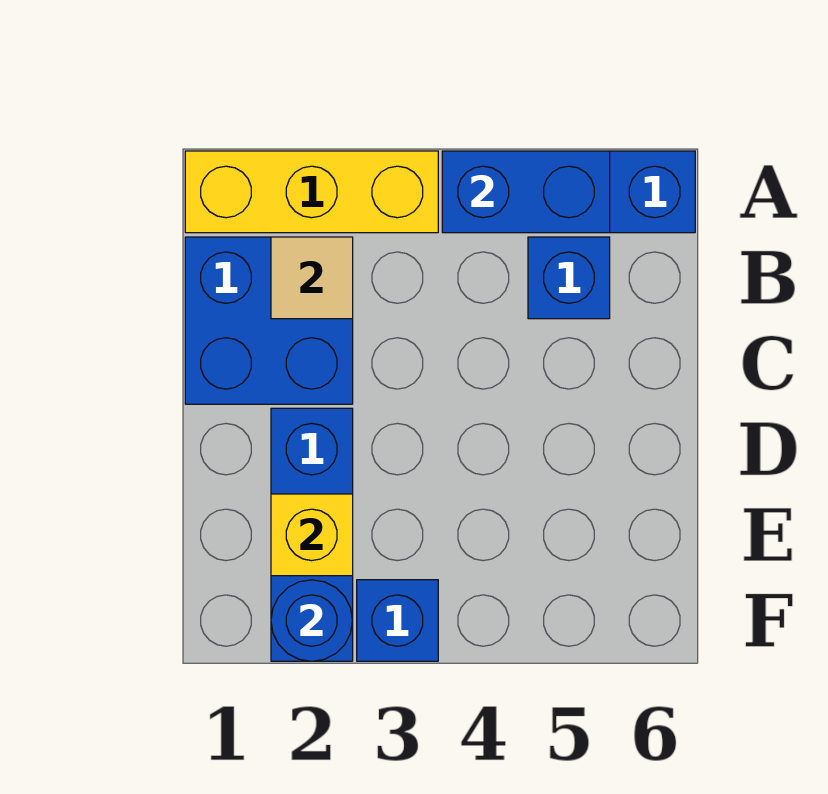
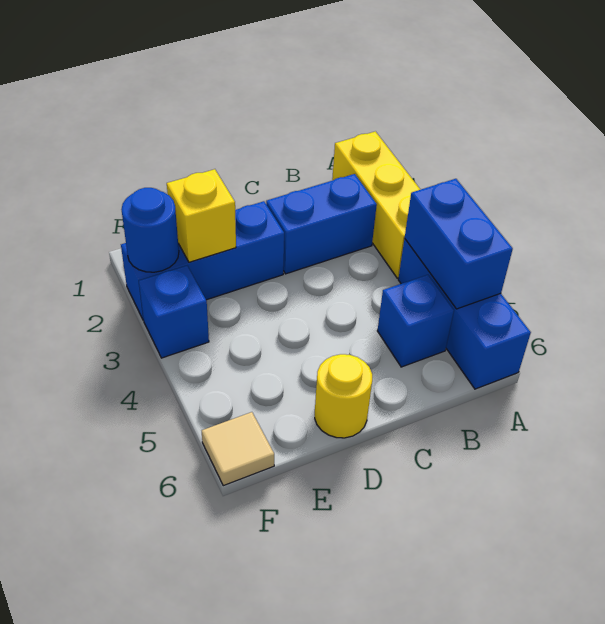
blue brick B1:C2 level 1 -> blue brick B2:C2 level 1
tan tile B2 level 2 -> tan tile F6 level 1
none -> yellow round brick D6 level 1

